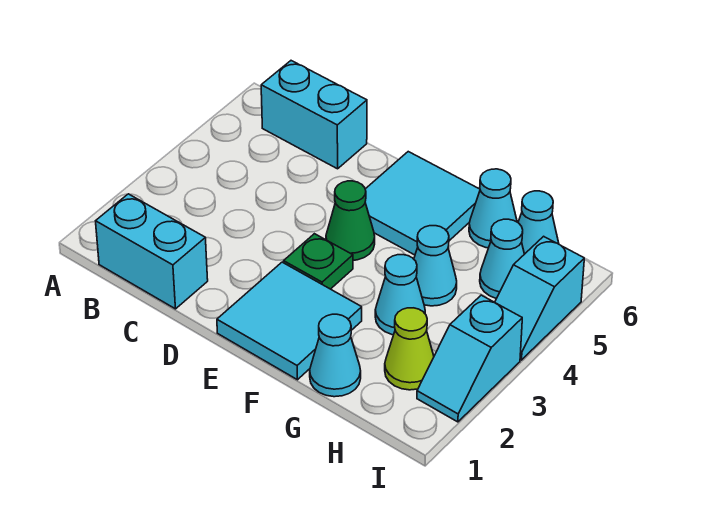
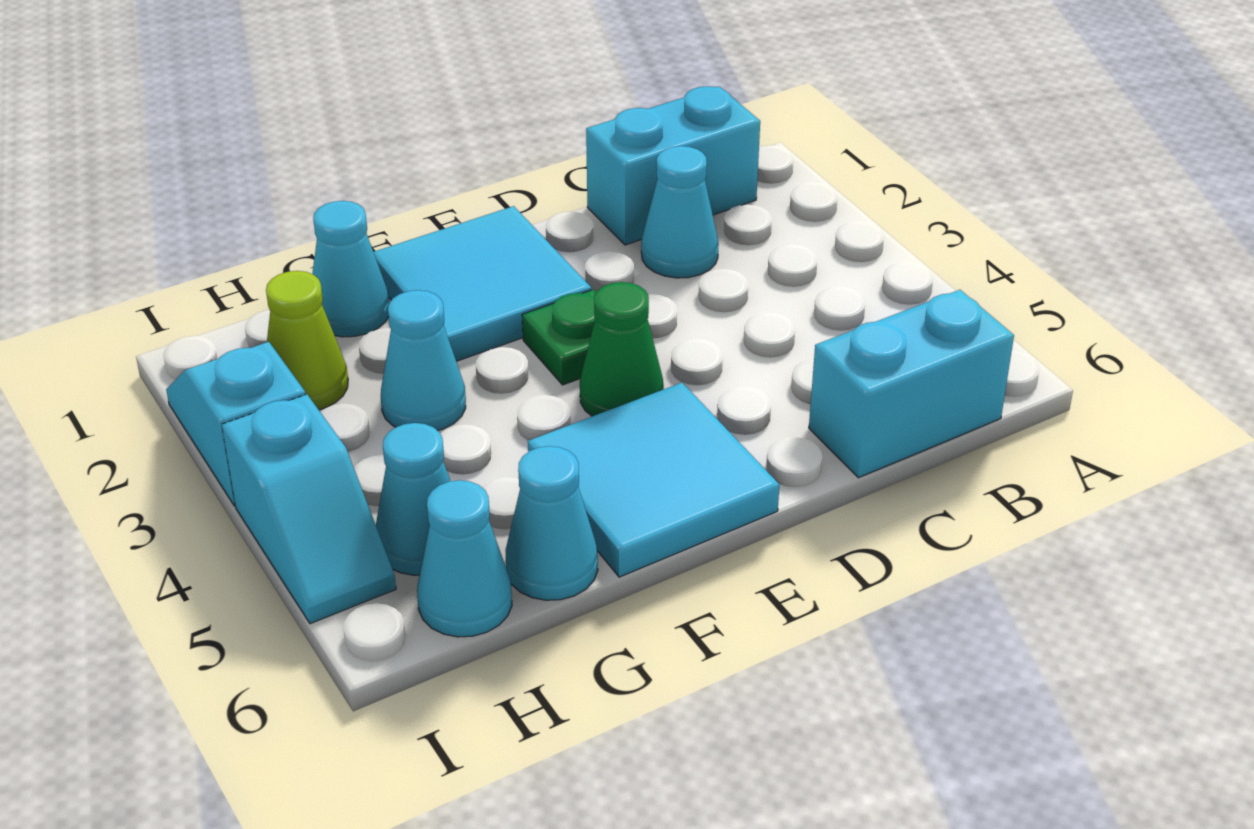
cyan cone G4 level 1 -> cyan cone C2 level 1
cyan slope I4:I5 level 1 top 5 -> cyan slope I4:I5 level 1 top 4

